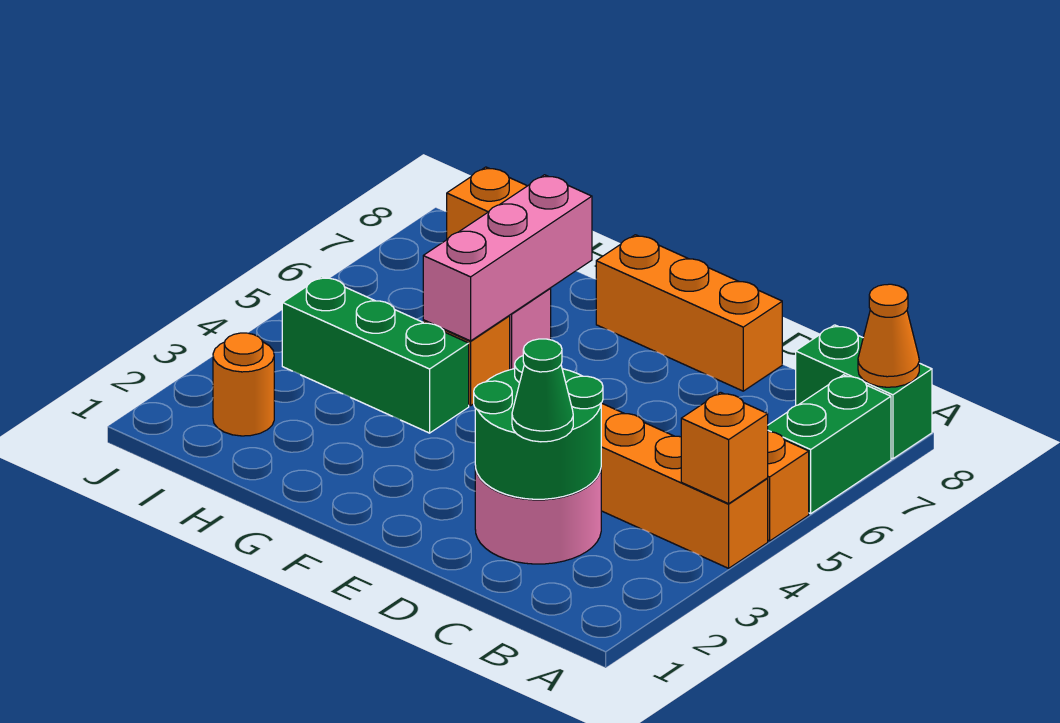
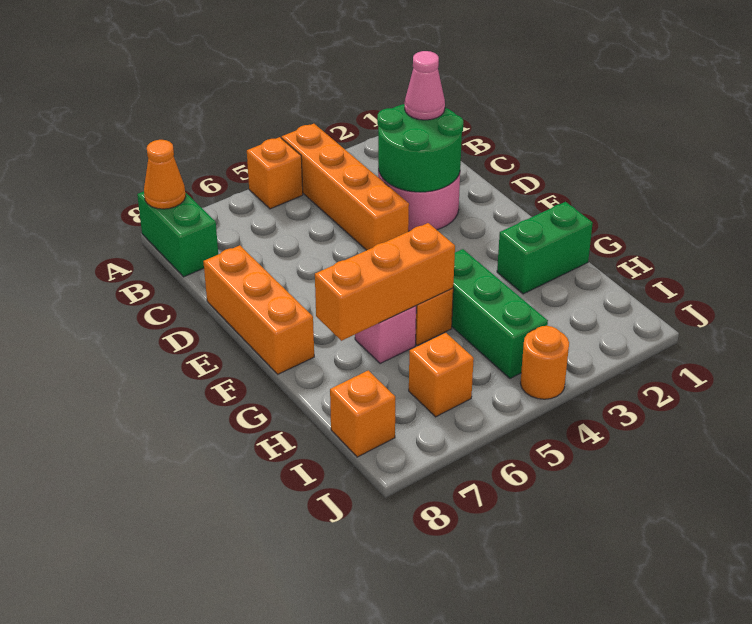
orange brick A4 level 2 -> orange brick I6 level 1
green brick A6:A7 level 1 -> green brick G1:G2 level 1
green cone C2 level 3 -> pink cone C2 level 3
pink brick G5:G7 level 2 -> orange brick G5:G7 level 2
orange round brick I2 level 1 -> orange round brick J4 level 1

